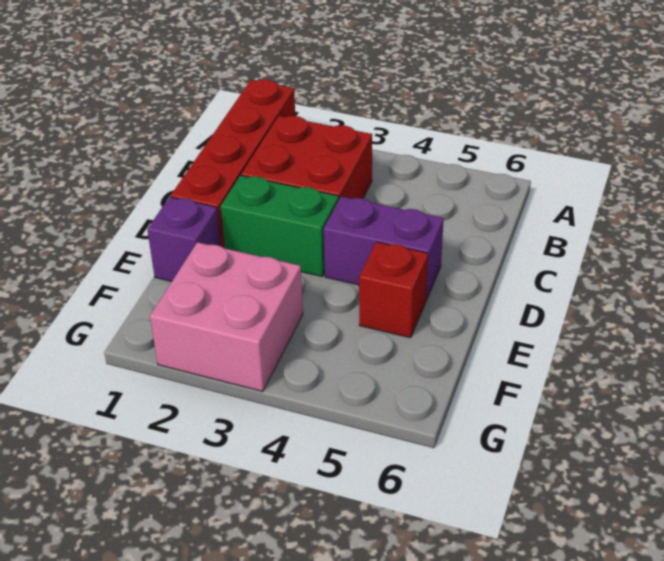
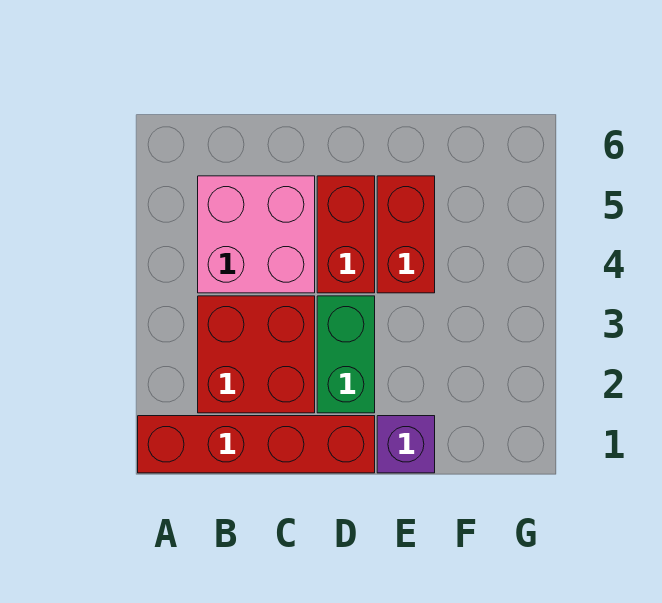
purple brick D4:D5 level 1 -> red brick D4:D5 level 1
red brick E5 level 1 -> red brick E4:E5 level 1
pink brick F2:G3 level 1 -> pink brick B4:C5 level 1

